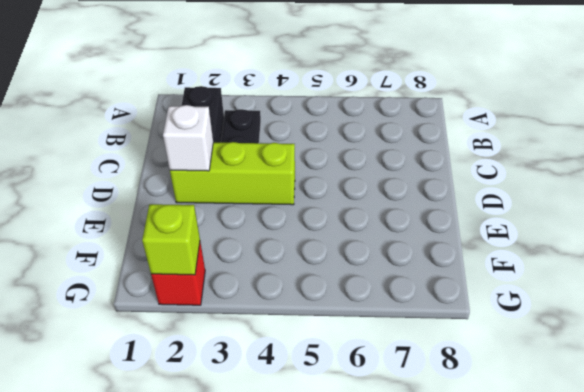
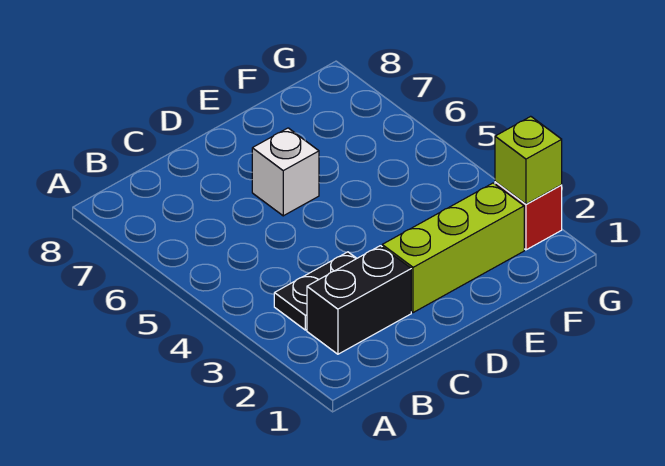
lime brick D2:D4 level 1 -> lime brick D2:F2 level 1
white brick D2 level 2 -> white brick D6 level 1

